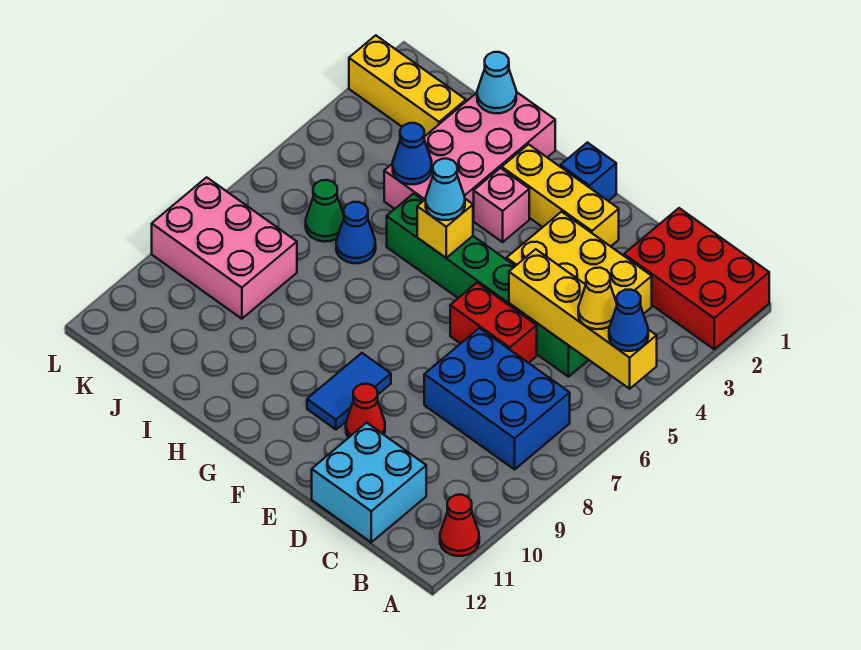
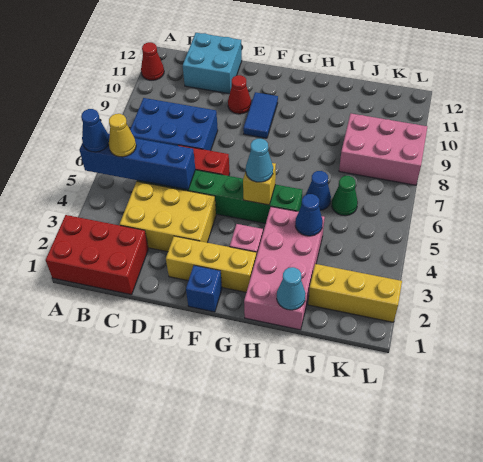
yellow brick A5:D5 level 2 -> blue brick A5:D5 level 2

